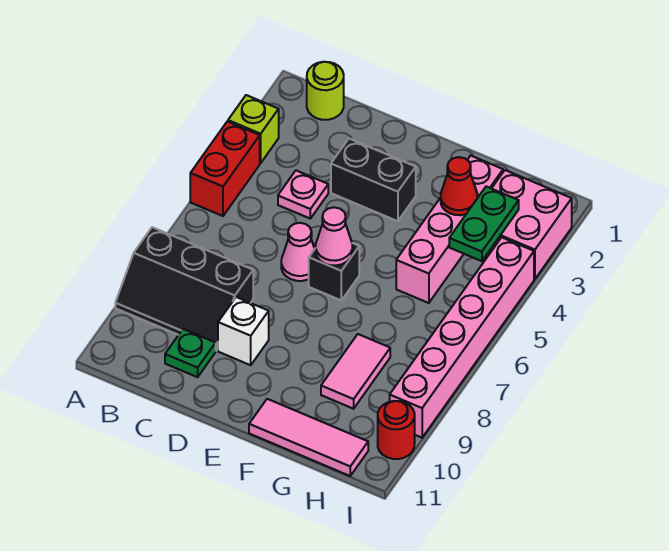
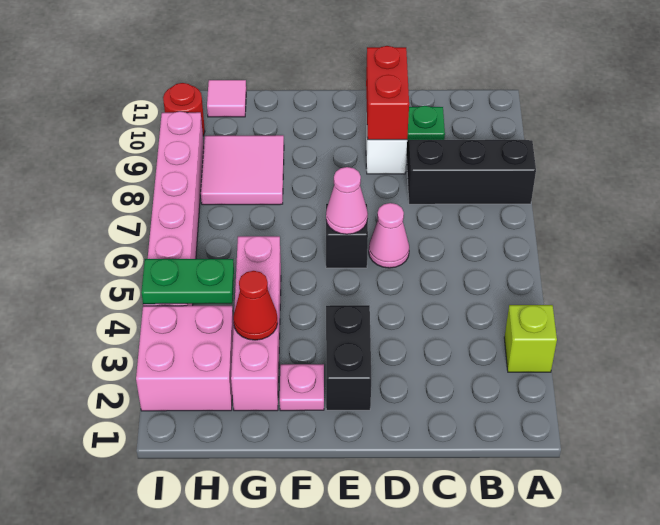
red brick A4:A5 level 1 -> red brick D9:D10 level 2
lime round brick B1 level 1 -> none
pink plate C4 level 1 -> pink plate F2 level 1
black brick D3:E3 level 1 -> black brick E2:E3 level 1
pink tile F11:H11 level 1 -> pink tile H11 level 1
pink tile G8:G9 level 1 -> pink tile G8:H9 level 1
green plate H3:H4 level 2 -> green plate H4:I4 level 2

